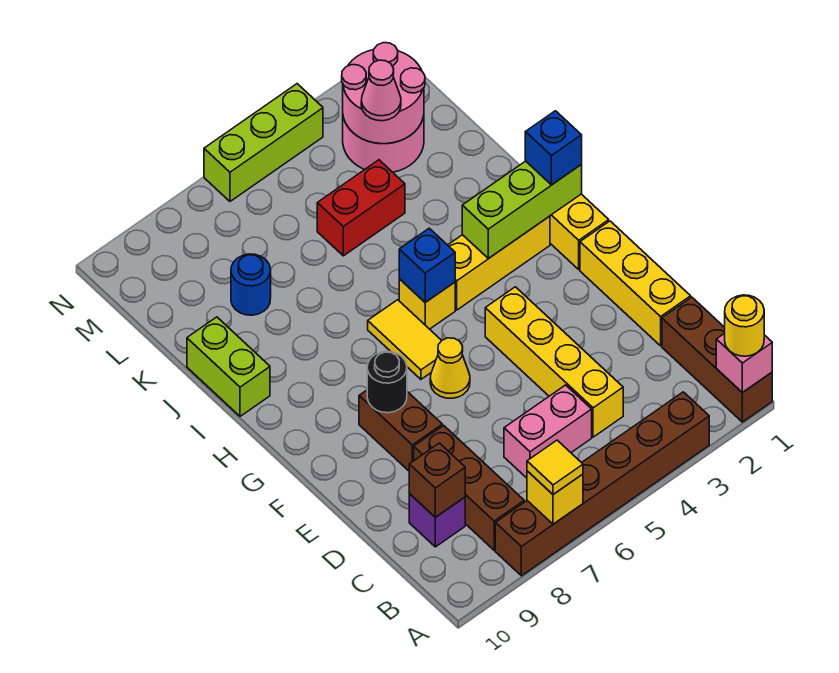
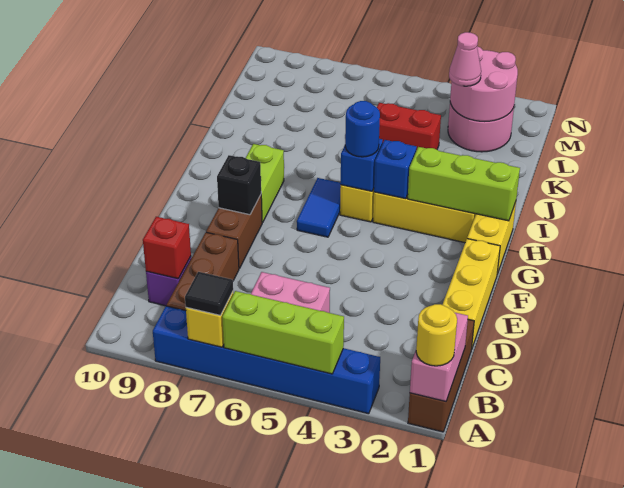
pink brick A1 level 2 -> pink brick A1:B1 level 2
brown brick A3:A8 level 1 -> blue brick A3:A8 level 1
yellow tile A7 level 3 -> black tile A7 level 3
yellow brick C4:F4 level 1 -> none
brown brick C9 level 2 -> red brick C9 level 2
yellow cone F6 level 1 -> none
black round brick F8 level 2 -> black brick F8 level 2
yellow tile G6:H6 level 1 -> blue tile G6:H6 level 1
blue brick H1 level 3 -> blue brick H4 level 2
lime brick I10:J10 level 1 -> lime brick G8:H8 level 1
blue round brick K8 level 1 -> blue round brick H5 level 3
lime brick N4:N6 level 1 -> lime brick A4:A6 level 2

